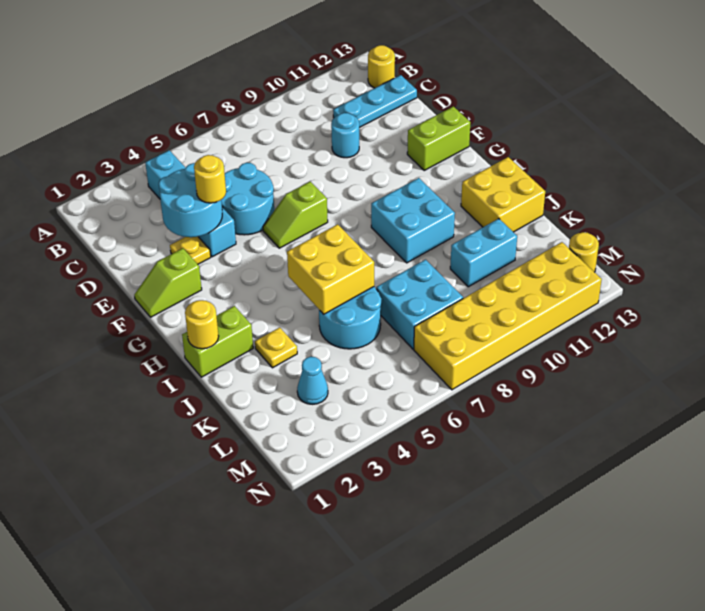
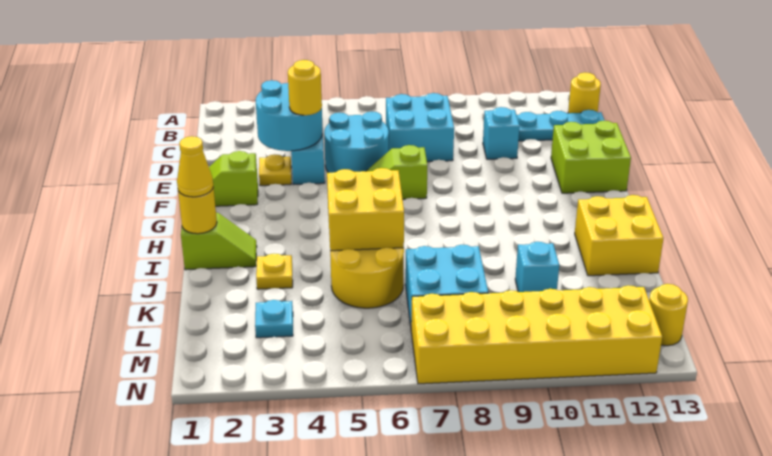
cyan round brick D10 level 1 -> cyan brick D10 level 1
lime brick F12:F13 level 1 -> lime brick E12:F13 level 1
cyan brick H9:I10 level 1 -> cyan brick C7:D8 level 1
lime brick I1:I2 level 1 -> lime slope I1:I2 level 1 top 1
none -> yellow cone I1 level 3
cyan round brick J5:K6 level 1 -> yellow round brick J5:K6 level 1
cyan brick K10:K11 level 1 -> cyan brick K10 level 1
cyan cone L3 level 1 -> cyan plate L3 level 1

